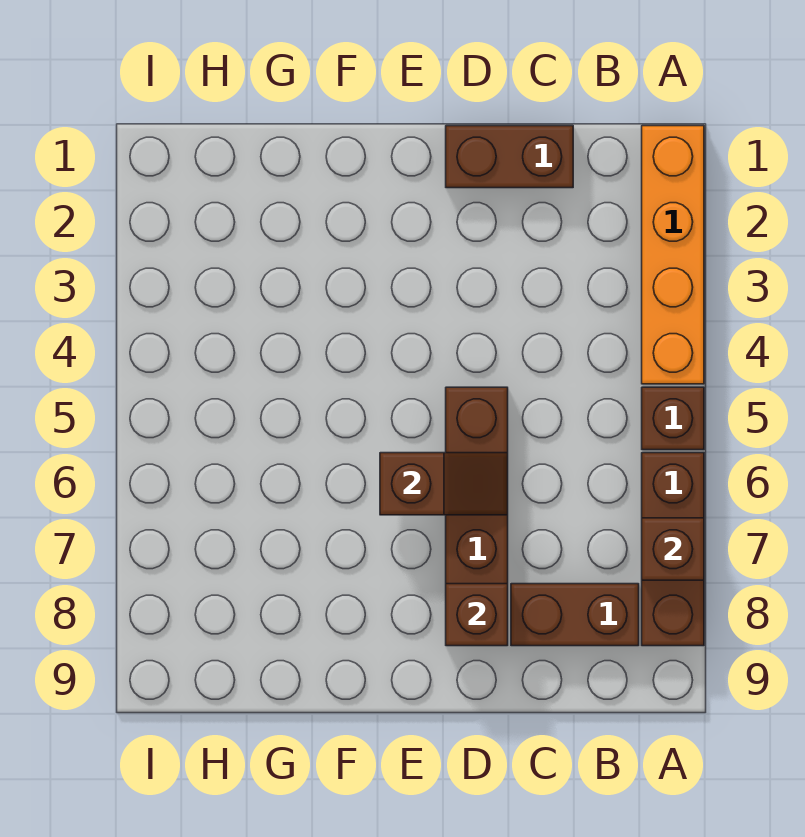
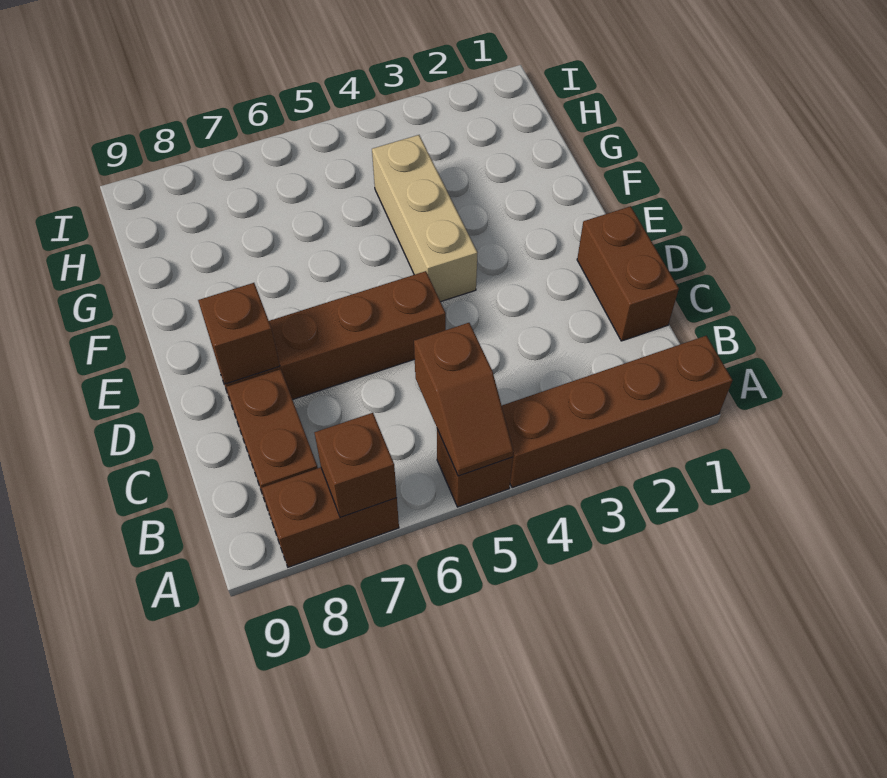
orange brick A1:A4 level 1 -> brown brick A1:A4 level 1
brown brick A6:A8 level 1 -> brown brick A7:A8 level 1
brown slope D6:E6 level 2 top E -> brown slope A5:B5 level 2 top B
none -> tan brick E4:G4 level 1

